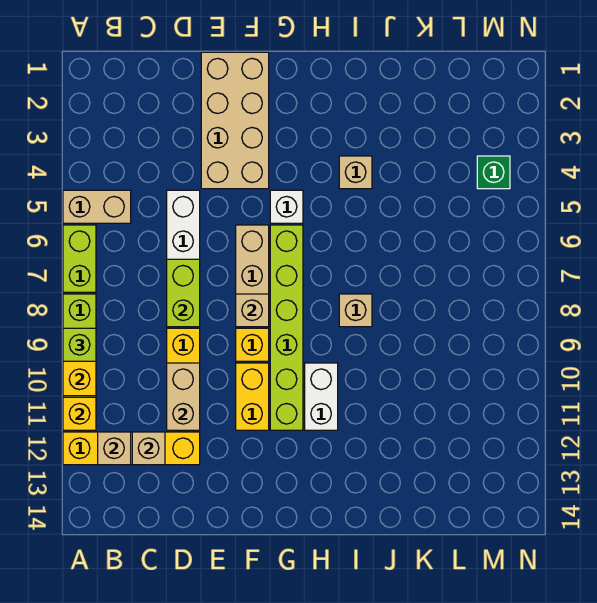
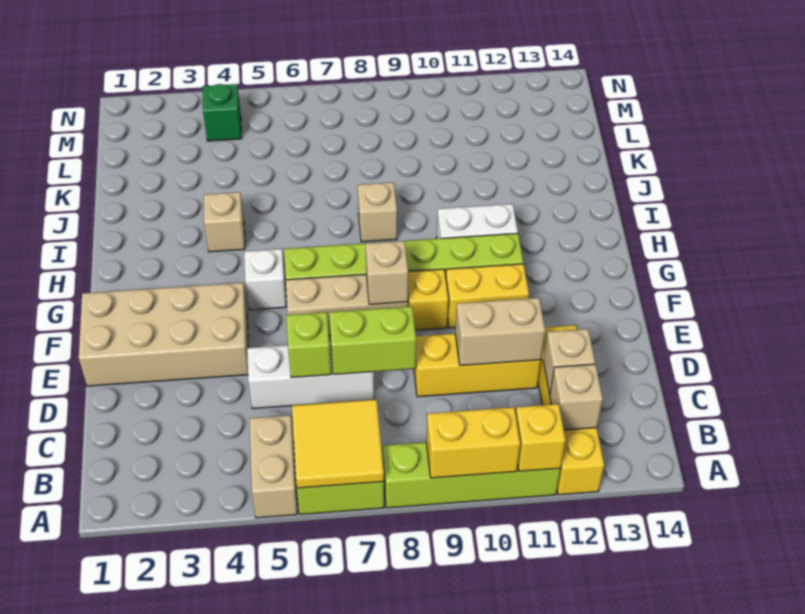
none -> yellow tile A6:B7 level 2
lime brick A9 level 3 -> lime brick D6 level 2

